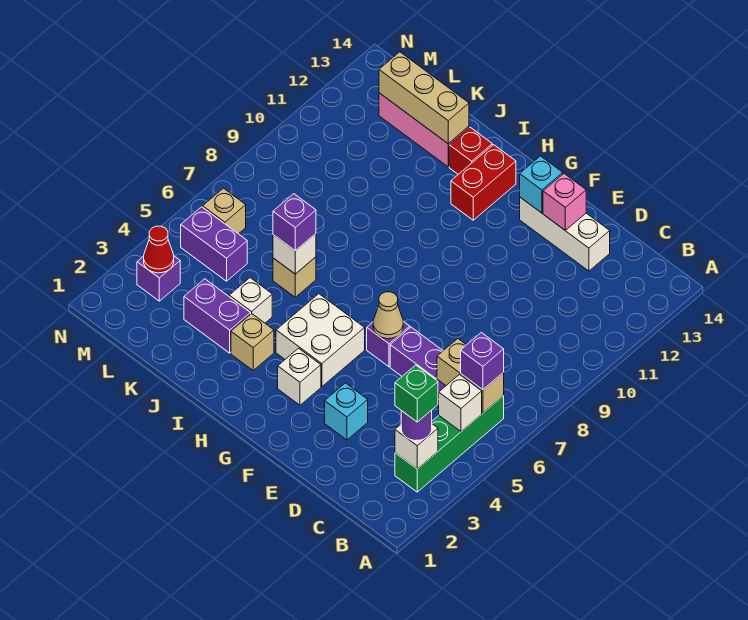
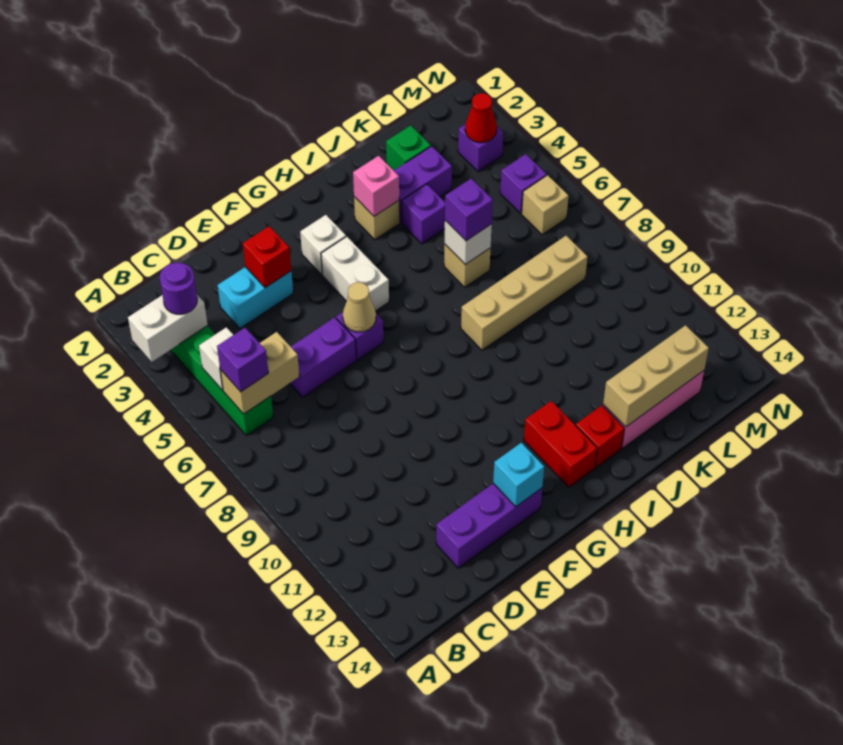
white brick B3 level 2 -> white brick A3:B3 level 2
green brick B3 level 4 -> green brick K2 level 1
white brick D13:F13 level 1 -> purple brick D13:F13 level 1
cyan brick E3 level 1 -> cyan brick D3:E3 level 1
none -> red brick E3 level 2
pink brick E13 level 2 -> pink brick I3 level 2
white brick G4:H5 level 1 -> white brick G4:G5 level 1
none -> tan brick I8:L8 level 1
white brick J4 level 1 -> purple brick J4 level 1
purple brick L5:M5 level 1 -> purple brick M5 level 1

